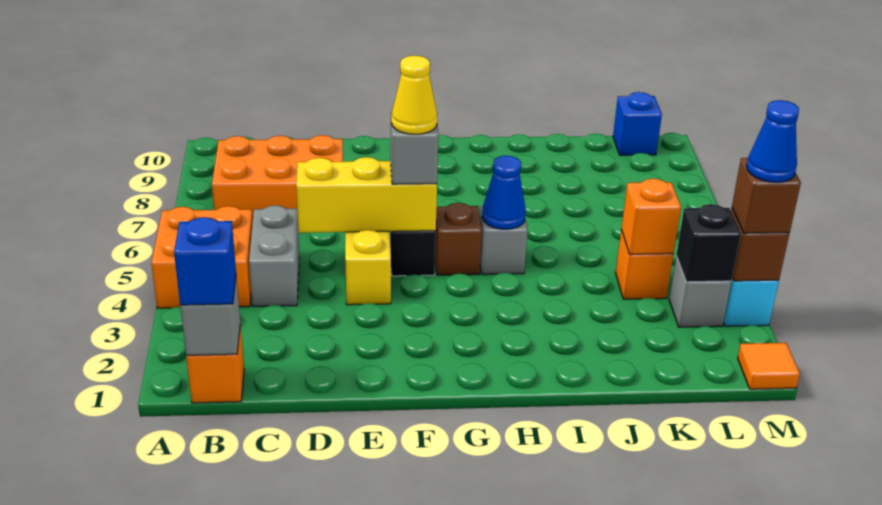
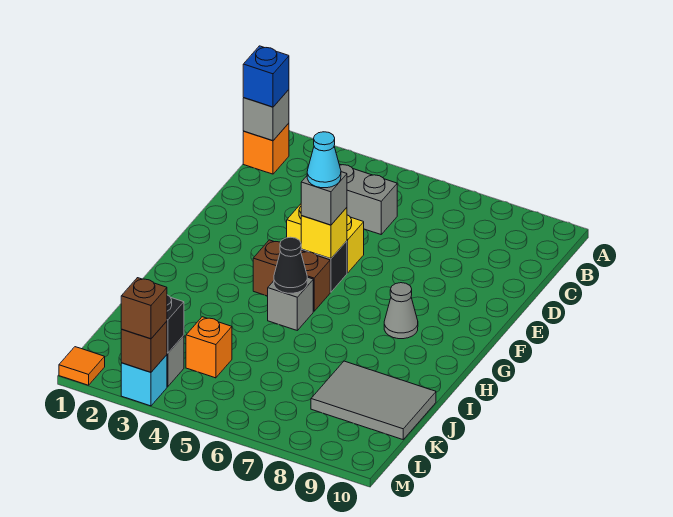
orange brick A4:B5 level 1 -> none
orange brick B7:D8 level 1 -> none
yellow brick D5:F5 level 2 -> yellow brick F5 level 2
yellow cone F5 level 4 -> cyan cone F5 level 4
brown brick G5 level 1 -> brown brick G4:G5 level 1
none -> grey cone G8 level 1
blue cone H5 level 2 -> black cone H5 level 2
none -> grey tile J8:K10 level 1
orange brick K4 level 2 -> none
blue brick L10 level 1 -> none
blue cone M3 level 4 -> none

